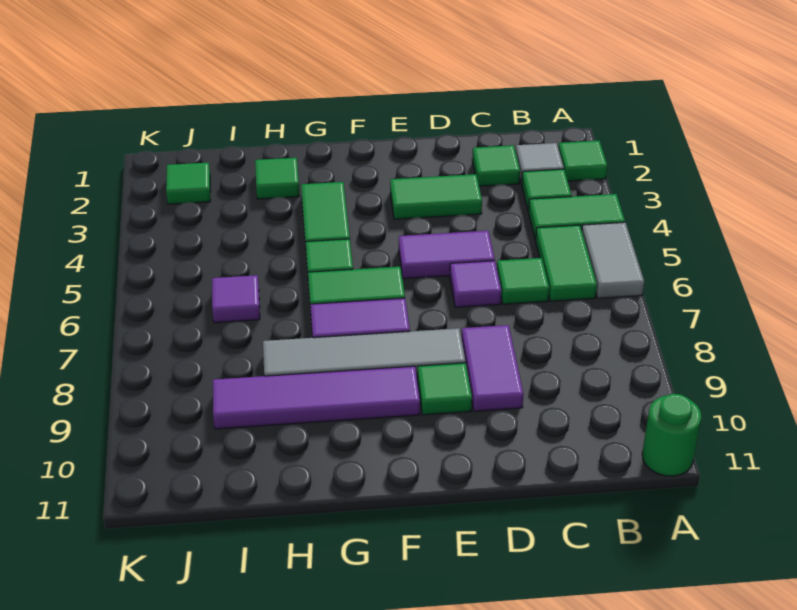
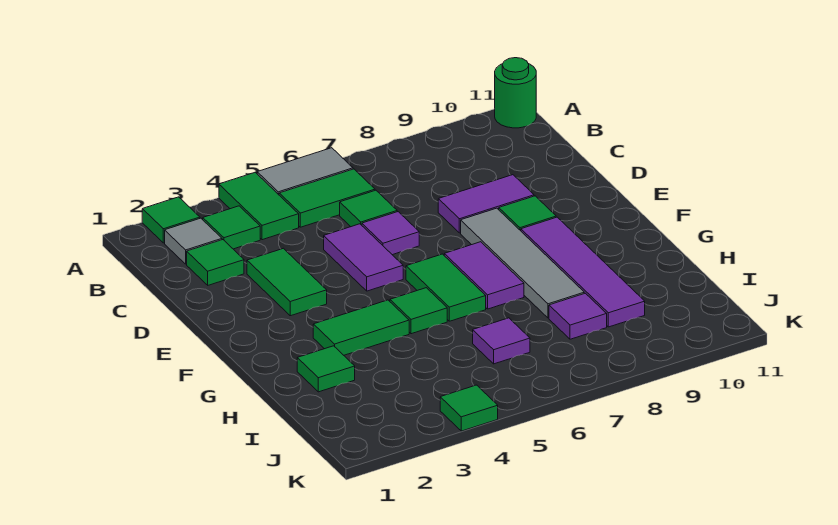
none -> purple tile I8 level 1
green tile J2 level 1 -> green tile K4 level 1

